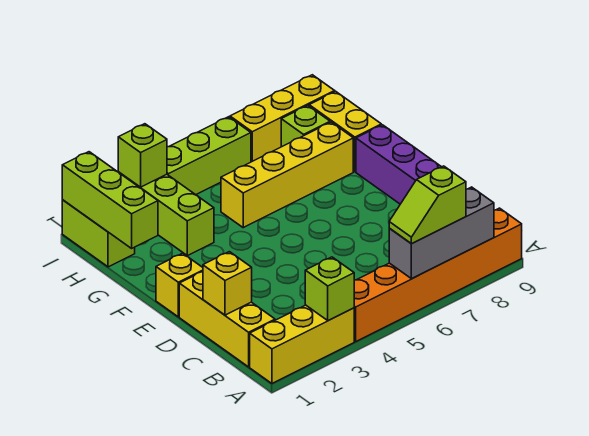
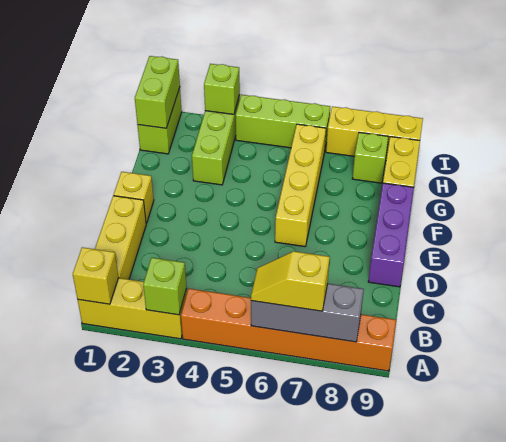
lime slope A6:A7 level 3 top 7 -> yellow slope A6:A7 level 3 top 7
yellow brick C1 level 2 -> yellow brick A1 level 2
lime brick G1:I1 level 2 -> lime brick H1:I1 level 2
yellow brick G5:G8 level 1 -> yellow brick E6:H6 level 1

